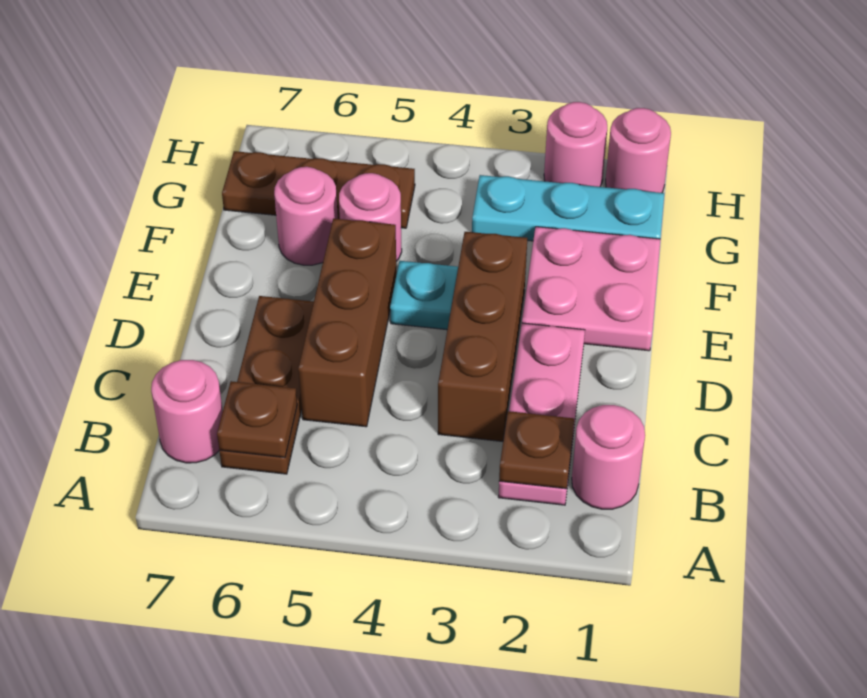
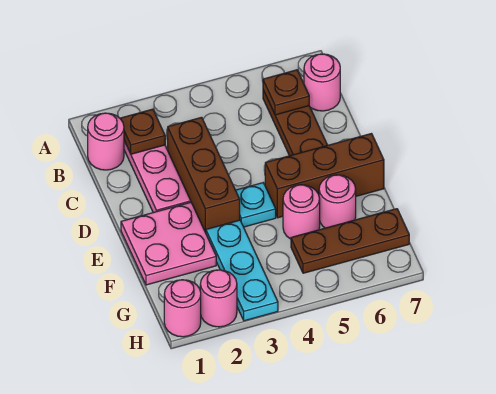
brown brick C5:E5 level 1 -> brown brick E5:E7 level 1
cyan plate G1:G3 level 1 -> cyan plate F3:H3 level 1

